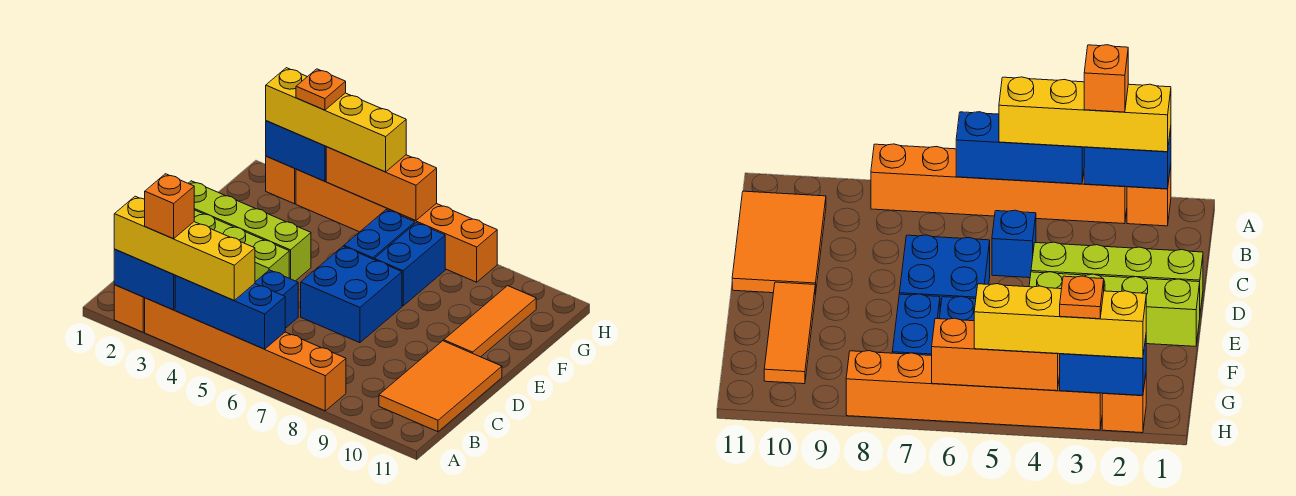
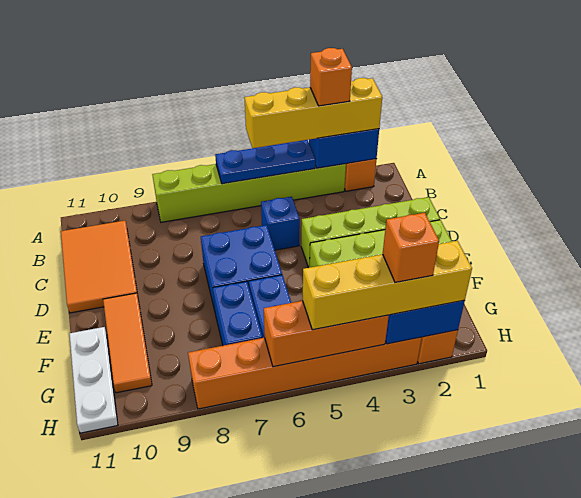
orange brick A3:A8 level 1 -> lime brick A3:A8 level 1
blue brick A4:A6 level 2 -> blue plate A4:A6 level 2
none -> white plate F11:H11 level 1
orange plate H3 level 4 -> orange brick H3 level 4

